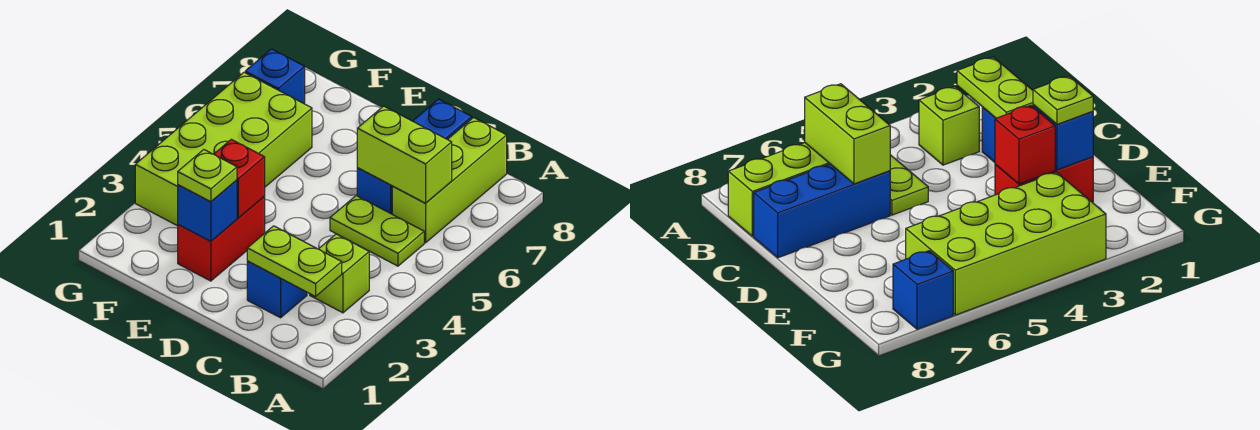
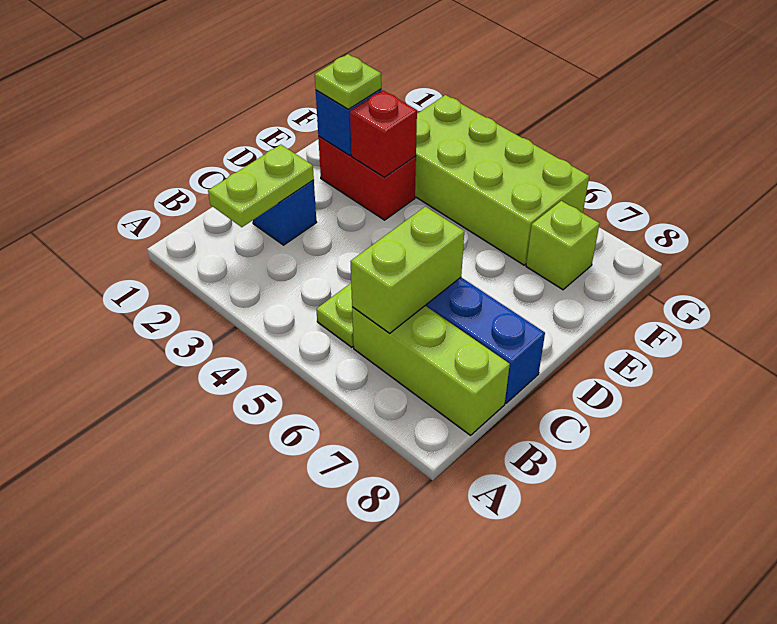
lime brick B3 level 1 -> lime brick F7 level 1
blue brick G7 level 1 -> none

